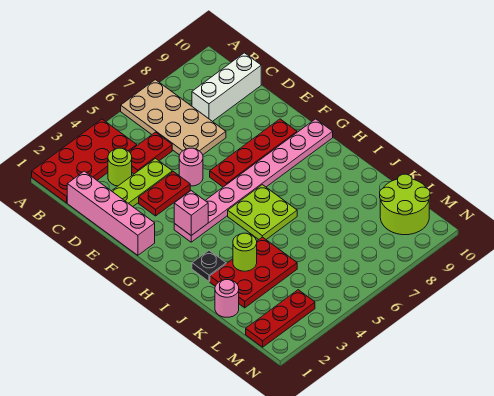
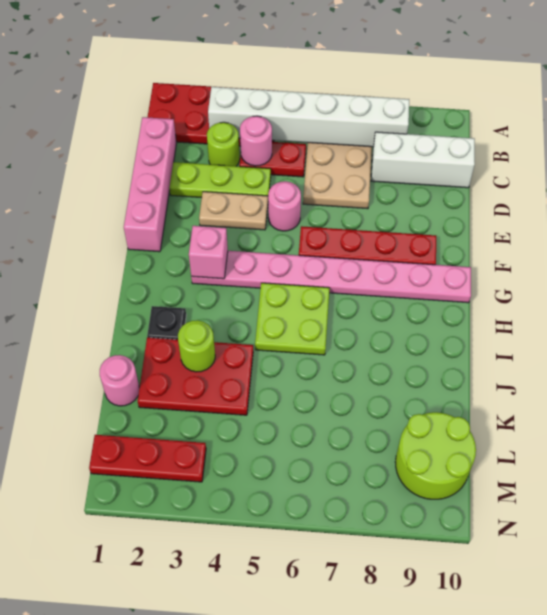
none -> white brick B3:B8 level 2
none -> pink round brick C4 level 2
red plate E3:E4 level 1 -> tan plate E3:E4 level 1

